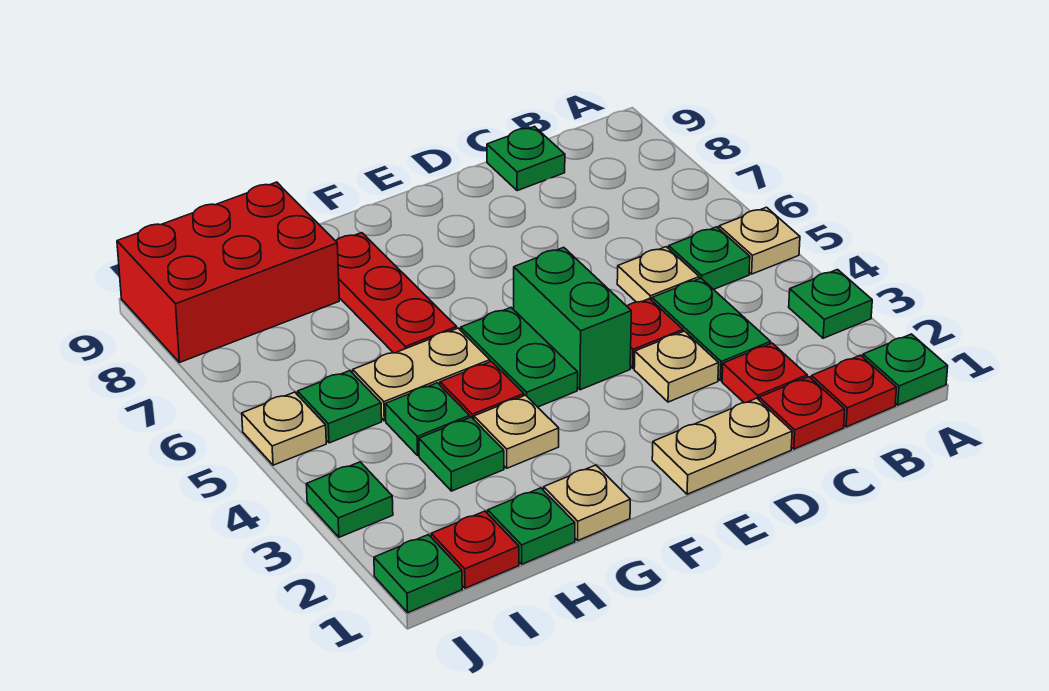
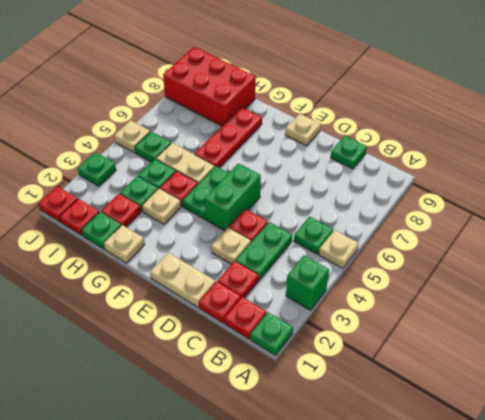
green plate A3 level 1 -> green brick A3 level 1
tan plate C5 level 1 -> tan plate E9 level 1
none -> red plate H2 level 1
green plate J1 level 1 -> red plate J1 level 1

